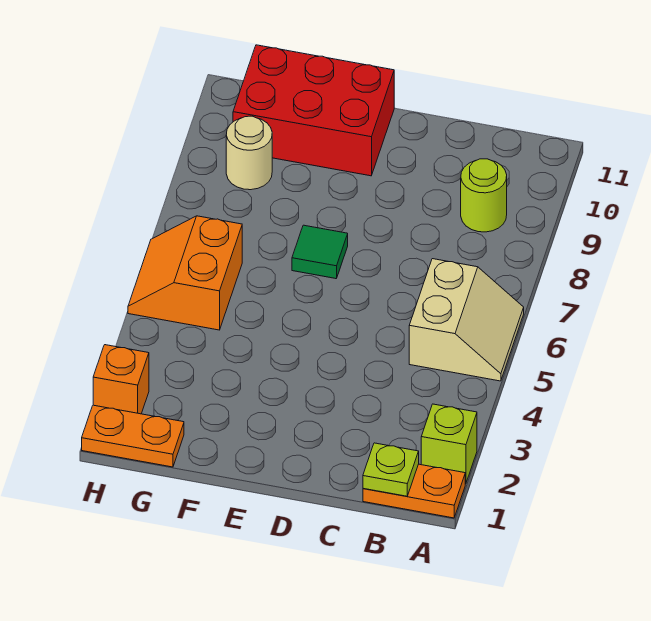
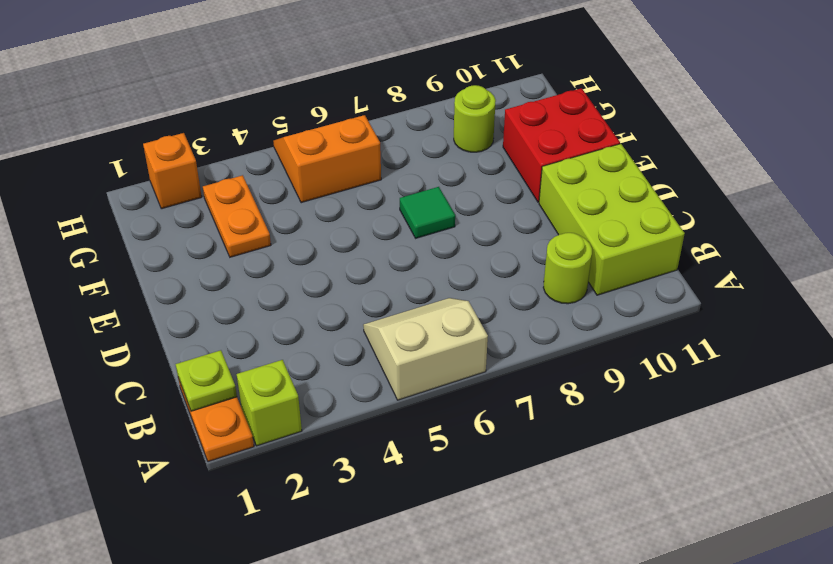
tan slope A5:B6 level 1 top B -> tan slope A5:B6 level 1 top A
none -> lime brick B10:D11 level 1
red brick E10:G11 level 1 -> red brick E10:F11 level 1
orange plate G1:H1 level 1 -> orange plate F3:G3 level 1
tan round brick G9 level 1 -> lime round brick G9 level 1

